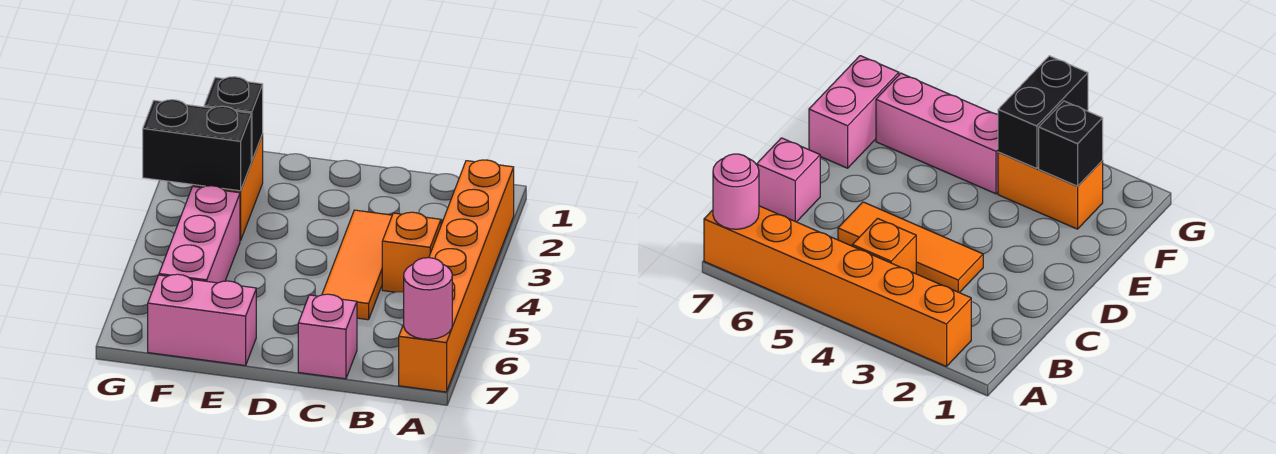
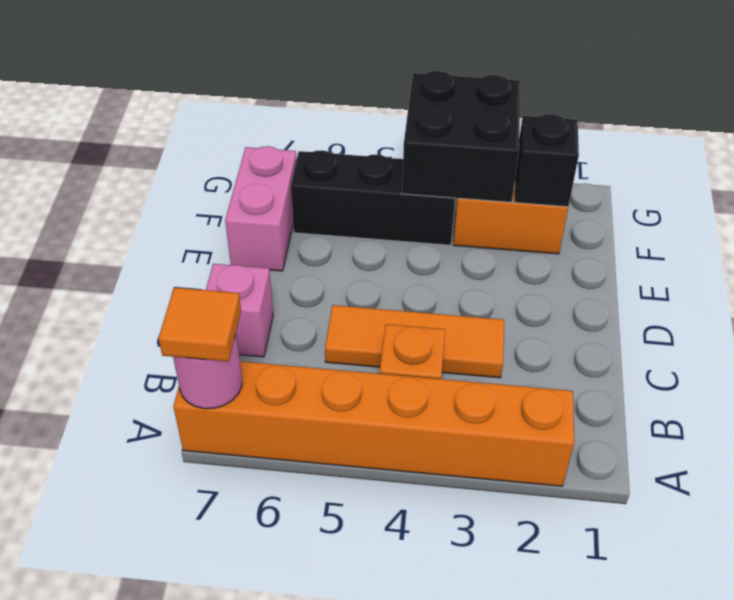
none -> orange tile A7 level 3
black brick F3:G3 level 2 -> black brick F3:G4 level 2
pink brick F4:F6 level 1 -> black brick F4:F6 level 1

